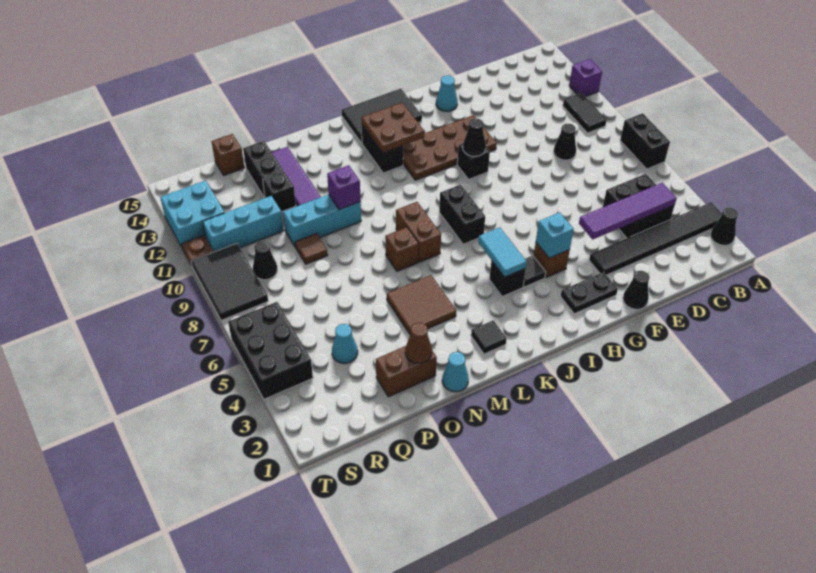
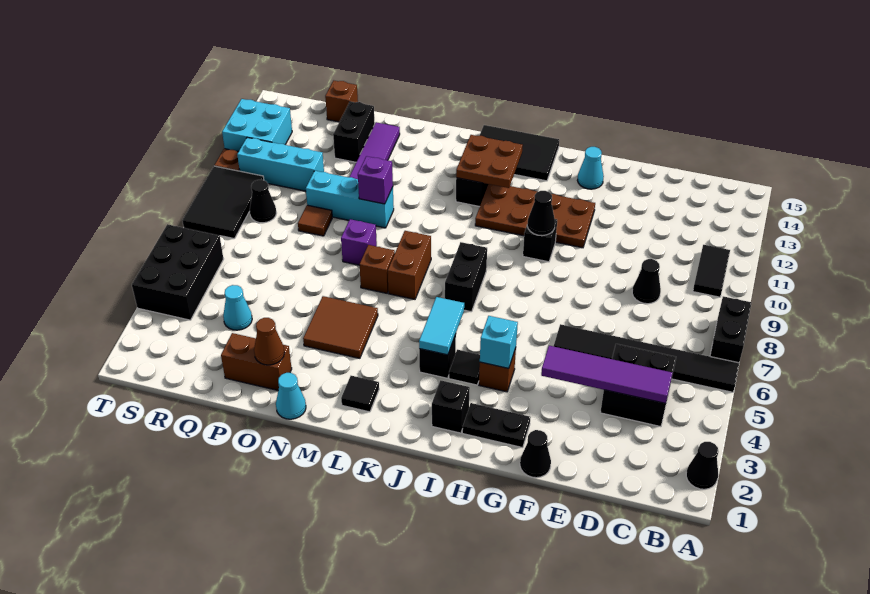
black tile A3:F3 level 1 -> black tile A6:F6 level 1
purple brick A12 level 1 -> purple brick N8 level 1
black brick P12 level 1 -> black brick I2 level 1

